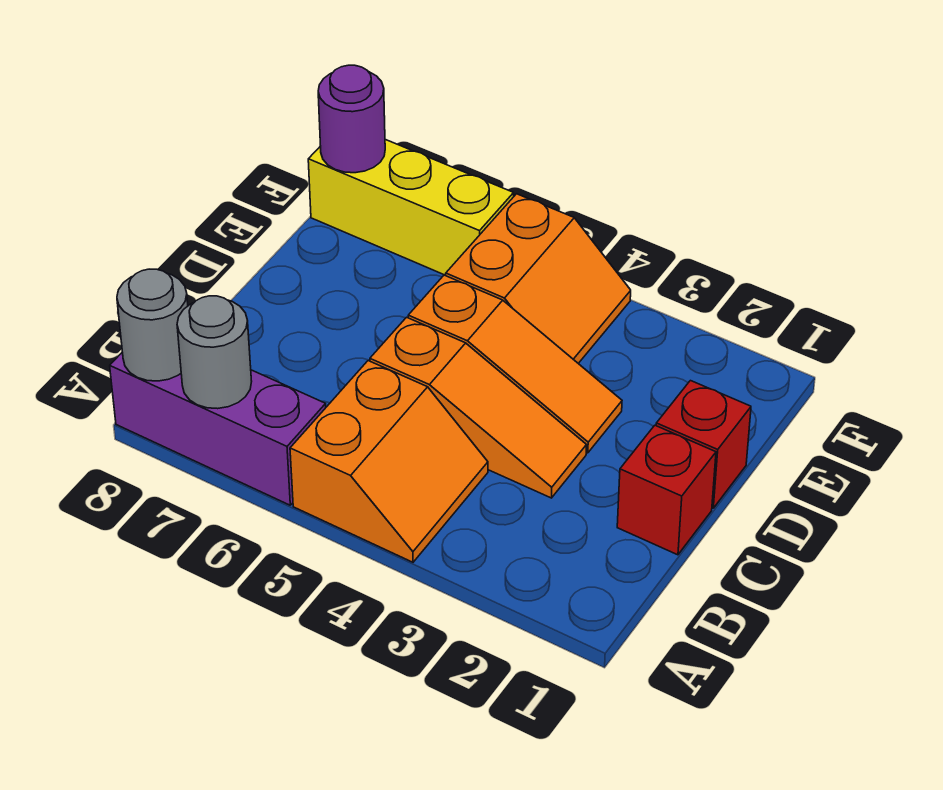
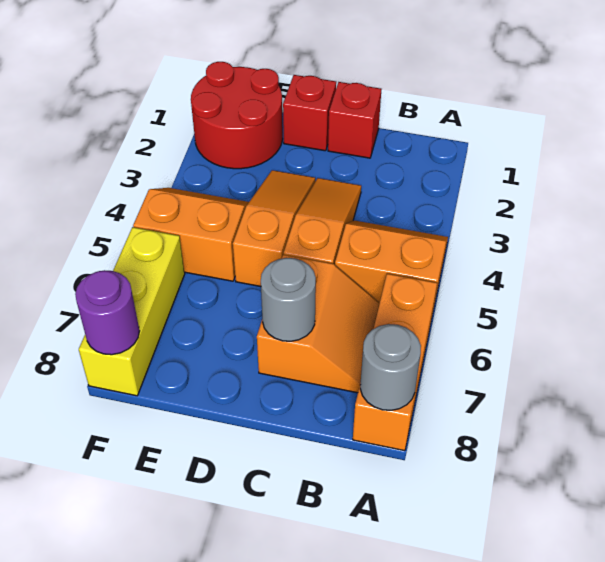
purple brick A6:A8 level 1 -> orange brick A6:A8 level 1
grey round brick A7 level 2 -> grey round brick C7 level 2
none -> orange slope B6:C7 level 1 top C
none -> red round brick E1:F2 level 1

